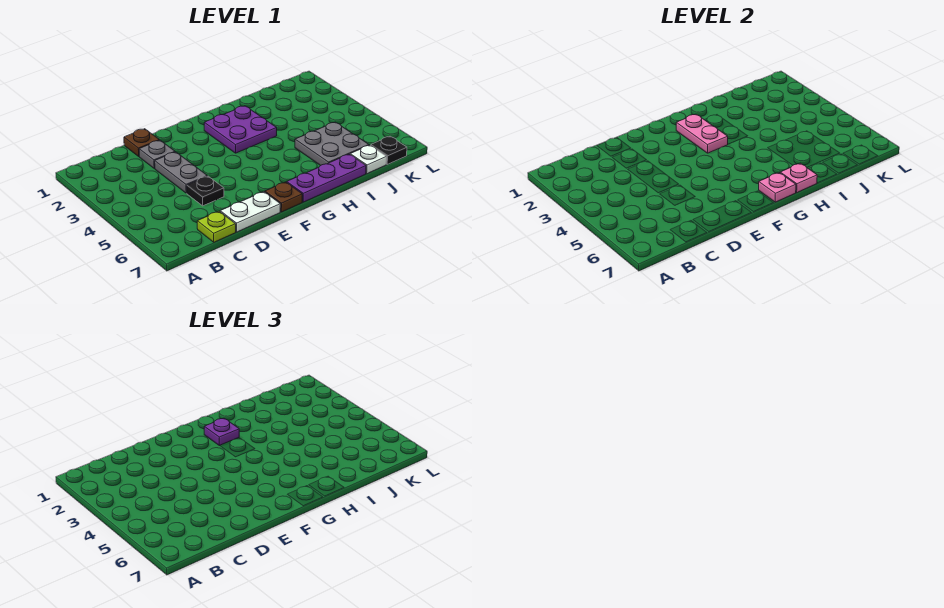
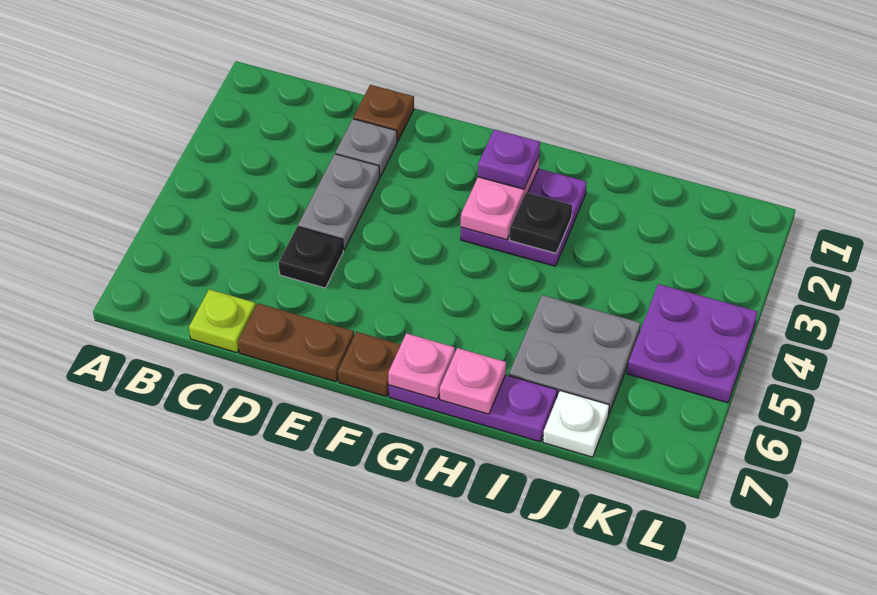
white plate D7:E7 level 1 -> brown plate D7:E7 level 1
none -> purple plate K4:L5 level 1
black plate K7 level 1 -> black plate H3 level 2

